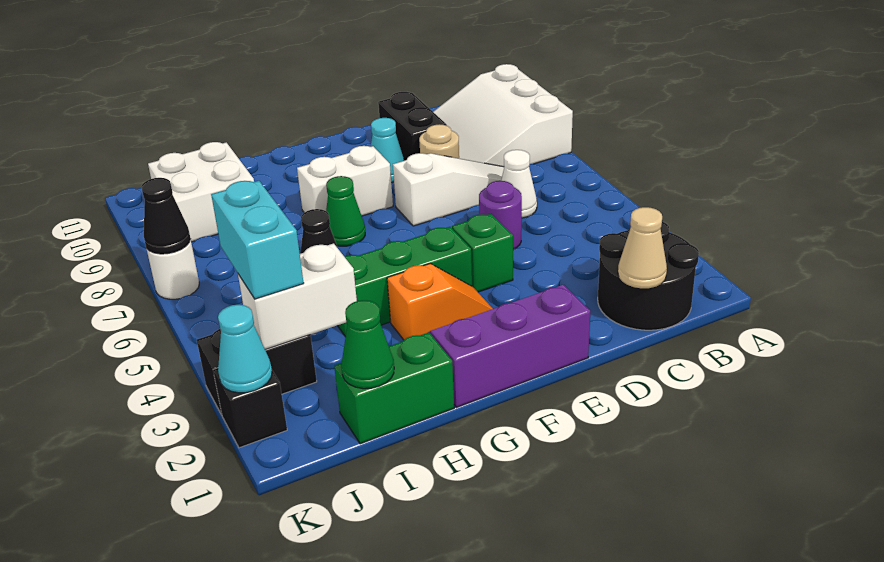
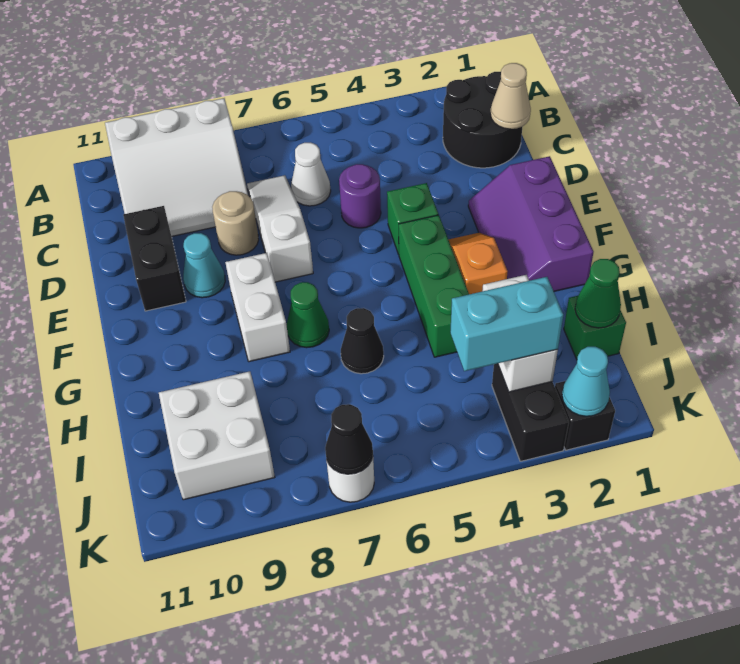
black brick D9:D10 level 1 -> black brick D10:E10 level 1
green brick H1:I1 level 1 -> green brick I1 level 1

